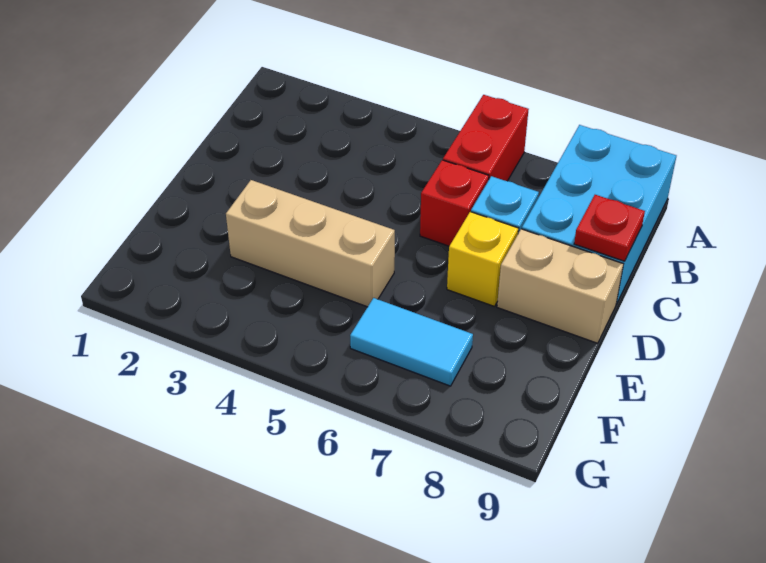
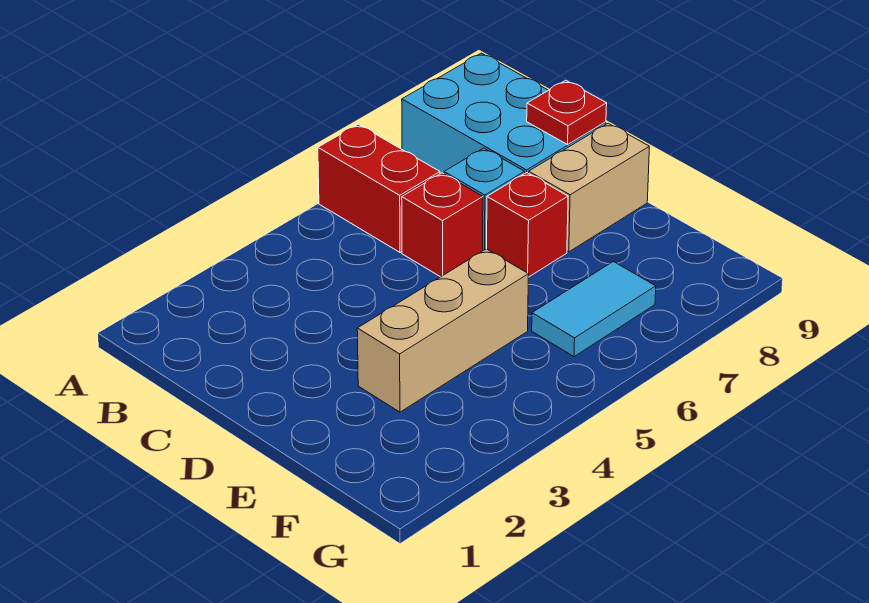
yellow brick D7 level 1 -> red brick D7 level 1

